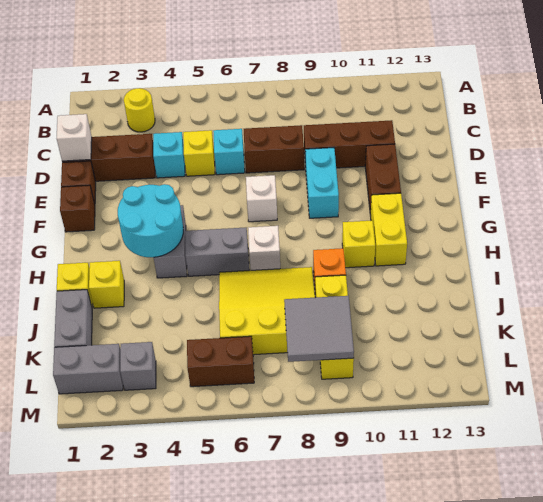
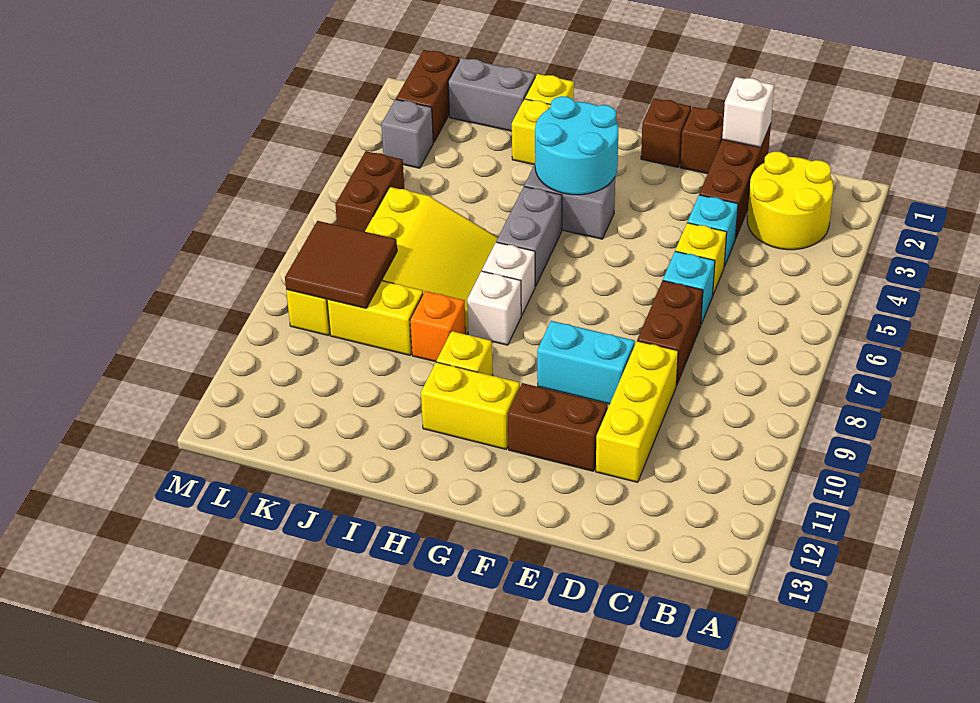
yellow round brick B3 level 1 -> yellow round brick B2:C3 level 1
brown brick D9:D11 level 1 -> yellow brick D9:D11 level 1
white brick F7 level 1 -> white brick H8 level 1
grey tile K8:L9 level 2 -> brown tile K8:L9 level 2
grey brick L1:L2 level 1 -> brown brick L1:L2 level 1

